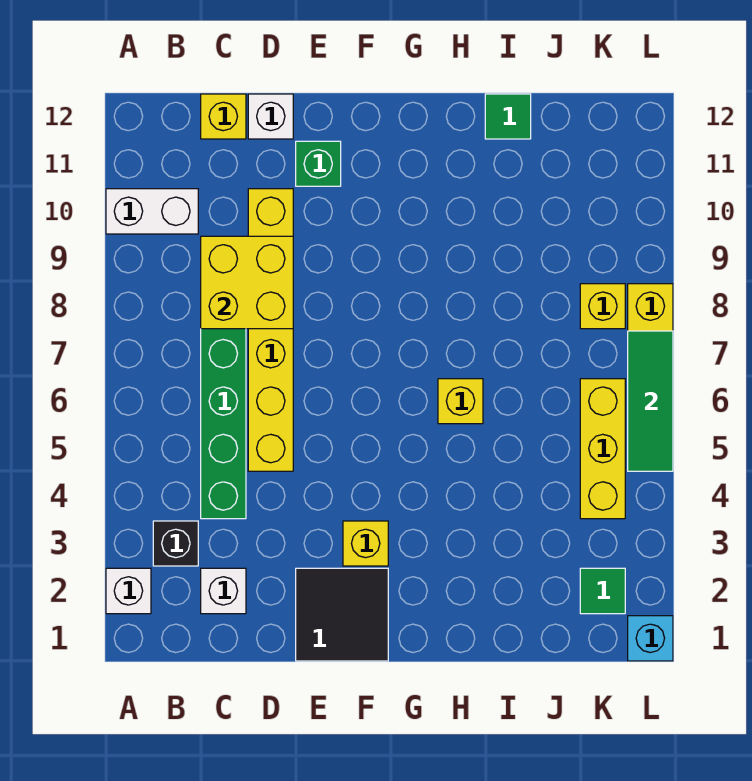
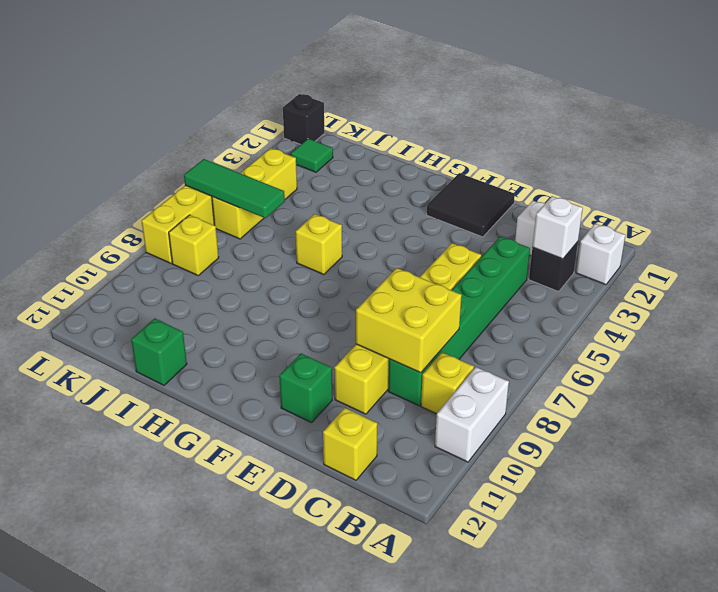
white brick A10:B10 level 1 -> white brick A9:A10 level 1
white brick D12 level 1 -> white brick B3 level 2
yellow brick F3 level 1 -> yellow brick B9 level 1
green tile I12 level 1 -> green brick I12 level 1
cyan brick L1 level 1 -> black brick L1 level 1
green tile L5:L7 level 2 -> green tile J6:L6 level 2

